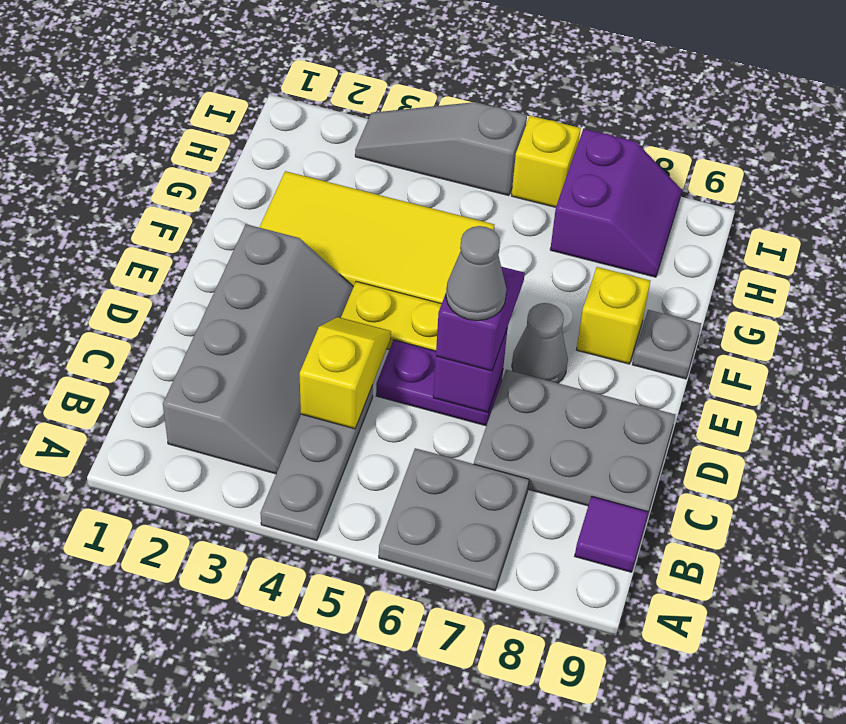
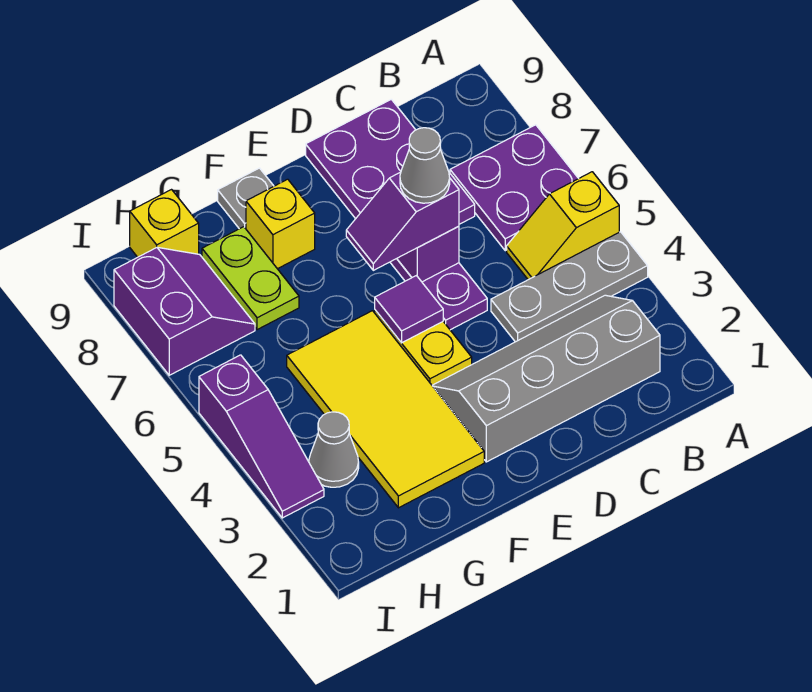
grey plate A6:B7 level 1 -> purple plate A6:B7 level 1
purple tile B9 level 1 -> purple tile E5 level 2
yellow slope C4:D4 level 2 top C -> yellow slope A5:B5 level 1 top A
grey plate C7:D9 level 1 -> purple plate C7:D9 level 1
grey cone E7 level 1 -> grey cone H3 level 1
none -> lime plate G7:G8 level 1
purple slope H7:I8 level 1 top 7 -> purple slope H7:I8 level 1 top I
grey slope I3:I5 level 1 top 5 -> purple slope I3:I5 level 1 top 5
yellow brick I6 level 1 -> yellow brick H9 level 1

